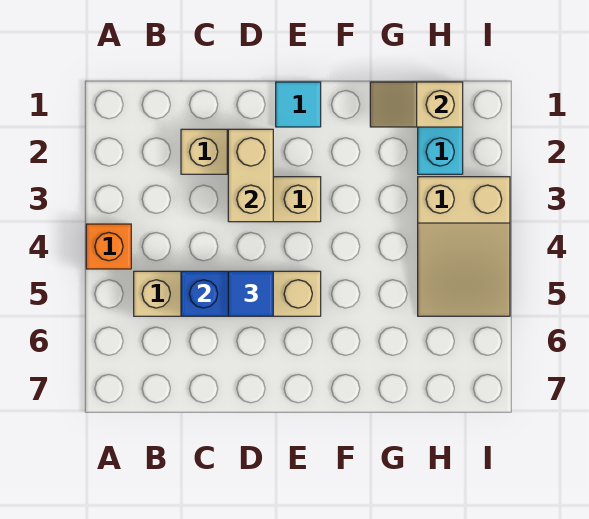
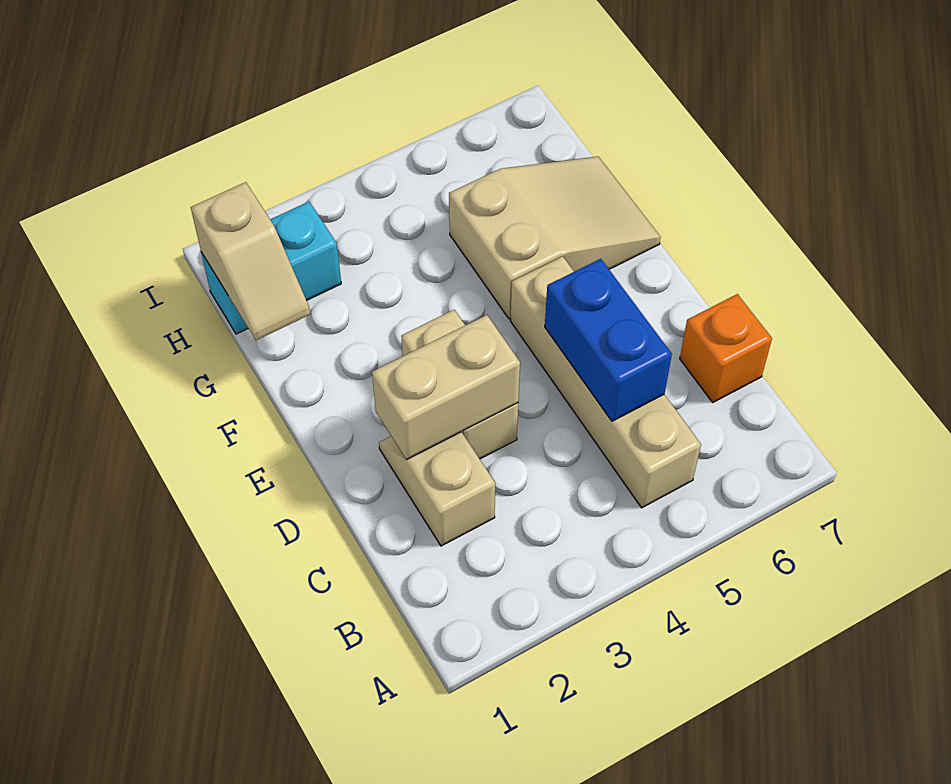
orange brick A4 level 1 -> orange brick C7 level 1
blue tile D5 level 3 -> none
cyan tile E1 level 1 -> none
tan slope H3:I5 level 1 top 3 -> tan slope F5:G7 level 1 top 5

